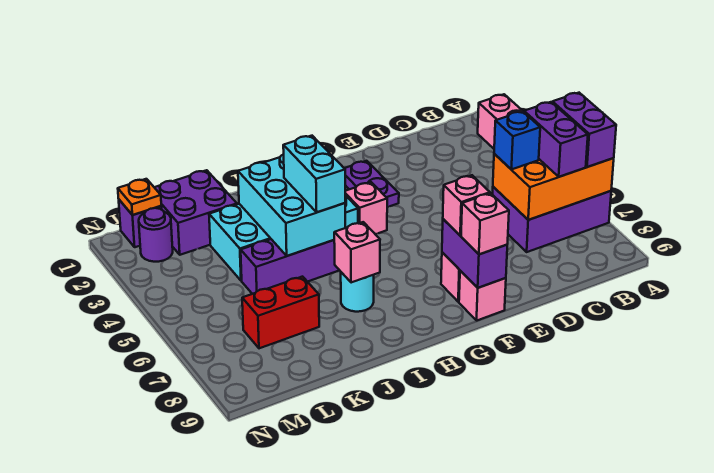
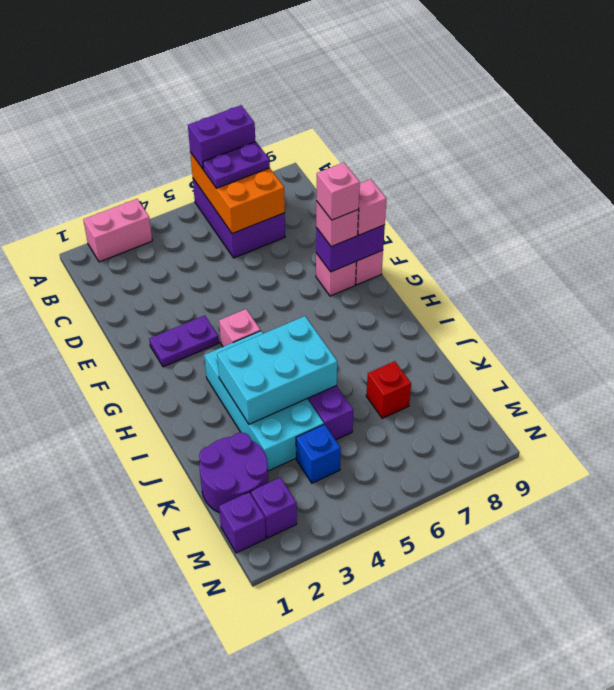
purple brick B6:B7 level 3 -> purple plate B6:B7 level 3
blue brick C6 level 3 -> blue brick L4 level 1
cyan brick I4:I5 level 3 -> none
cyan round brick I7 level 1 -> none
pink brick I7 level 2 -> pink brick F8 level 4
purple brick K1:L2 level 1 -> purple round brick K1:L2 level 1
red brick K7:L7 level 1 -> red brick K7 level 1
orange plate M1 level 2 -> none
purple round brick M2 level 1 -> purple brick M2 level 1

